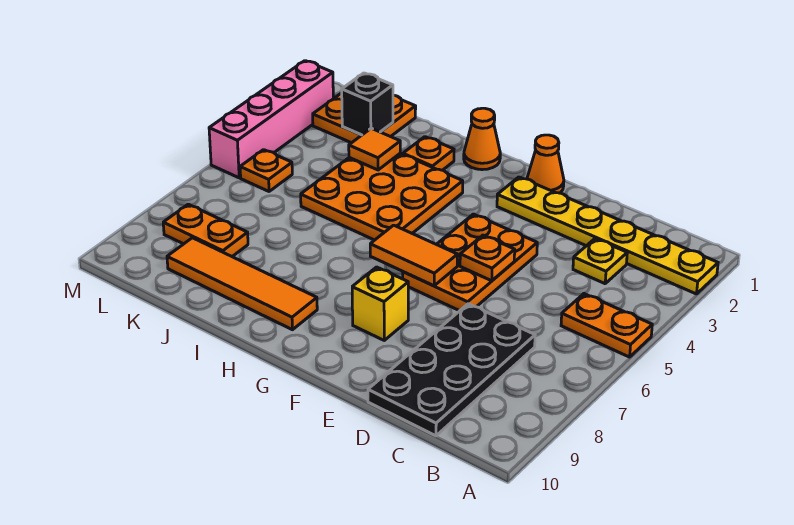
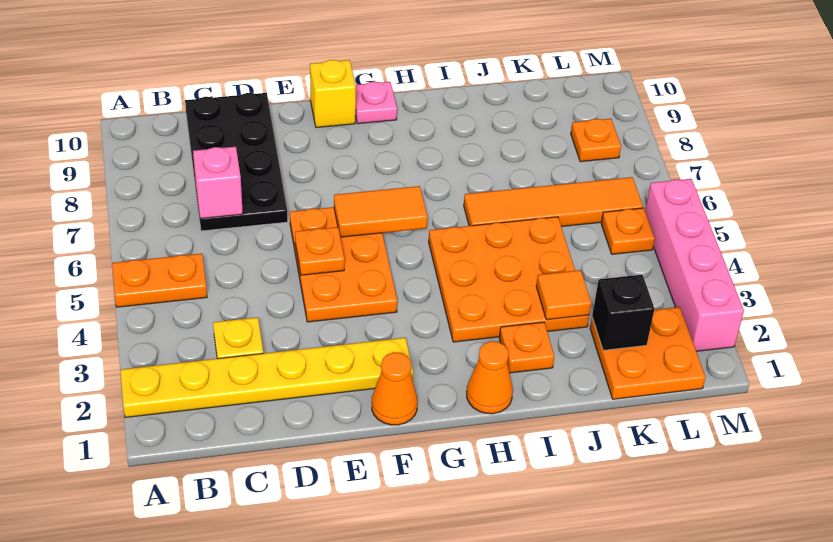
none -> pink brick C7 level 2
yellow brick F8 level 1 -> yellow brick F10 level 1
none -> pink plate G10 level 1
orange tile H9:K9 level 1 -> orange tile I6:L6 level 1
orange plate K8:L8 level 1 -> orange plate L8 level 1

